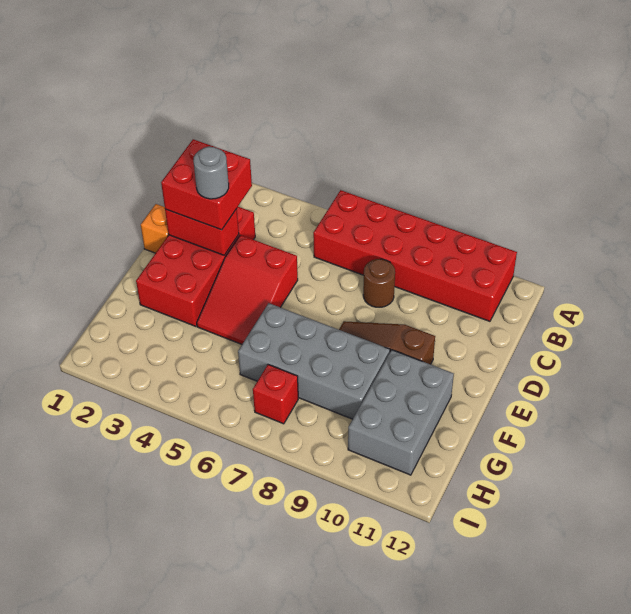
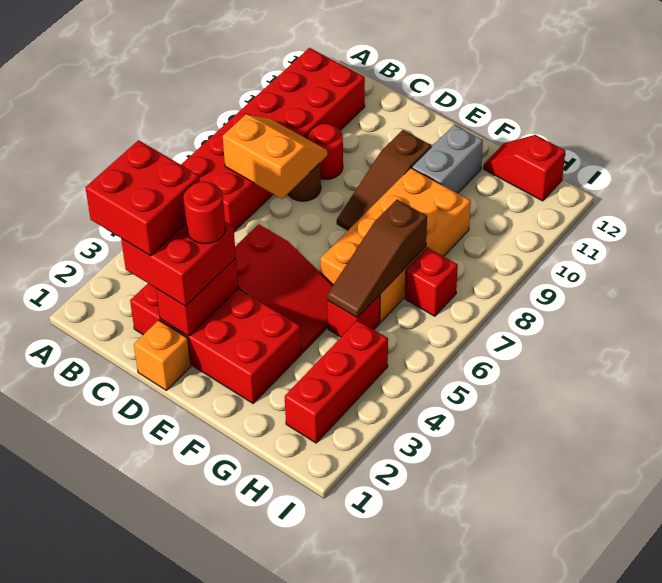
none -> red brick B2:C3 level 4
none -> orange slope B7:C8 level 2 top 7
none -> red round brick C9 level 1
grey round brick D3 level 4 -> red round brick D3 level 4
grey brick F6:G9 level 1 -> orange brick F6:G9 level 1
grey brick F10:H11 level 1 -> grey brick F10:F11 level 1
none -> red brick G5 level 1
none -> brown slope G5:G7 level 2 top 7
none -> red slope G12:H12 level 1 top H
none -> red brick H2:H4 level 1

